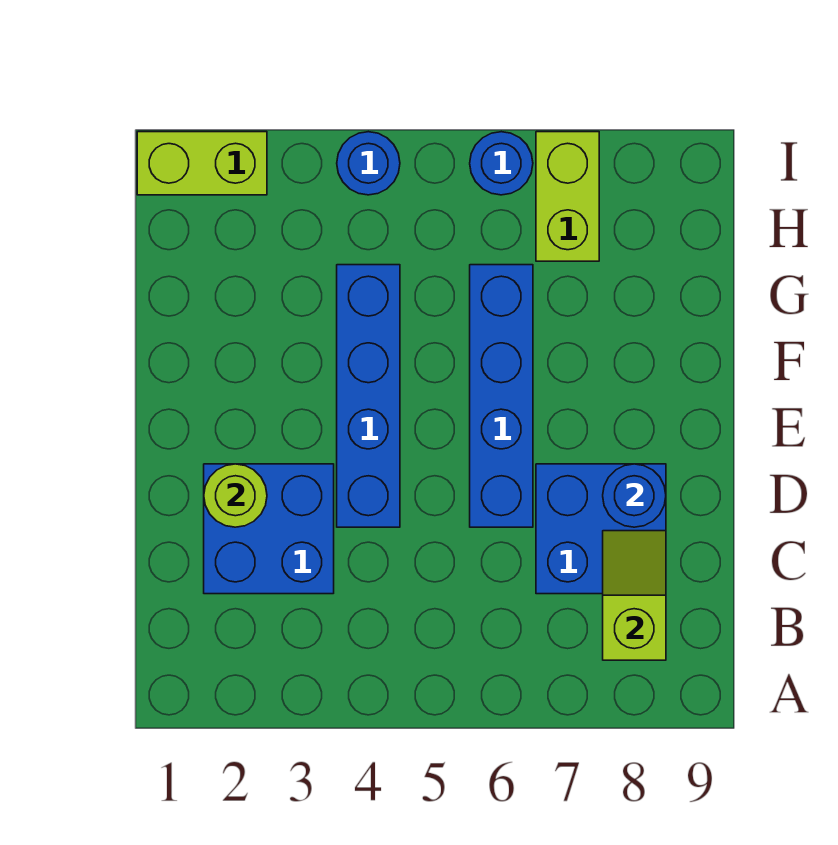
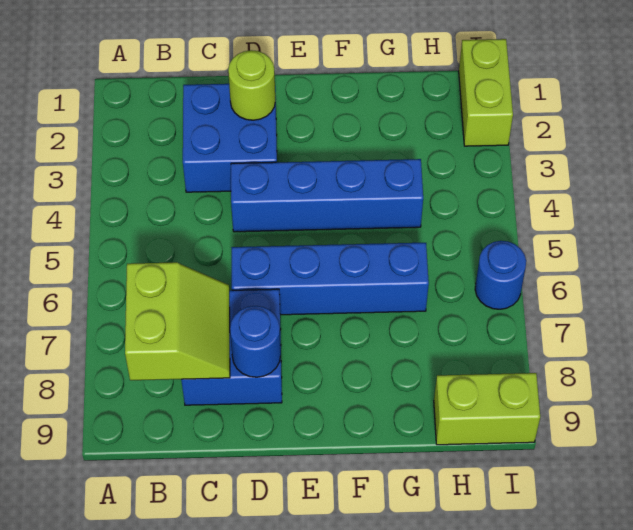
lime slope B8:C8 level 2 top B -> lime slope B7:C8 level 2 top B
lime brick H7:I7 level 1 -> lime brick H9:I9 level 1
blue round brick I4 level 1 -> none

